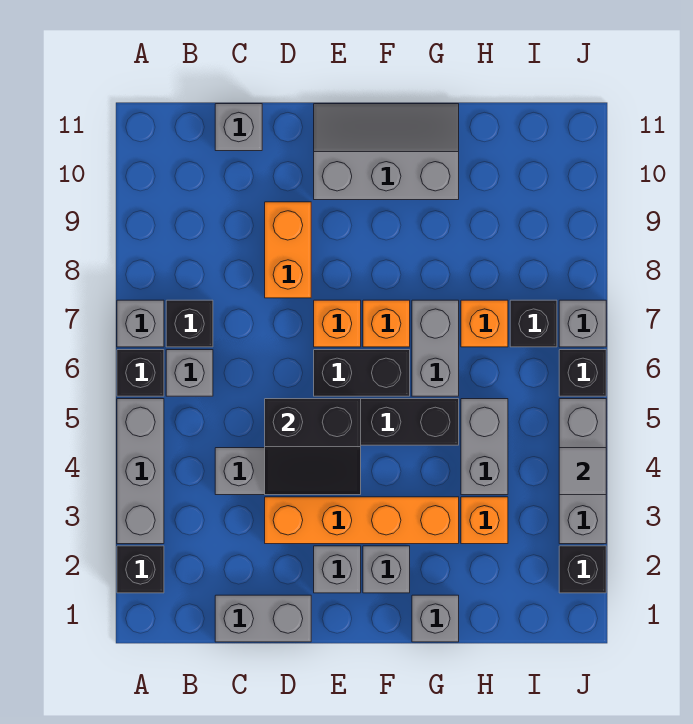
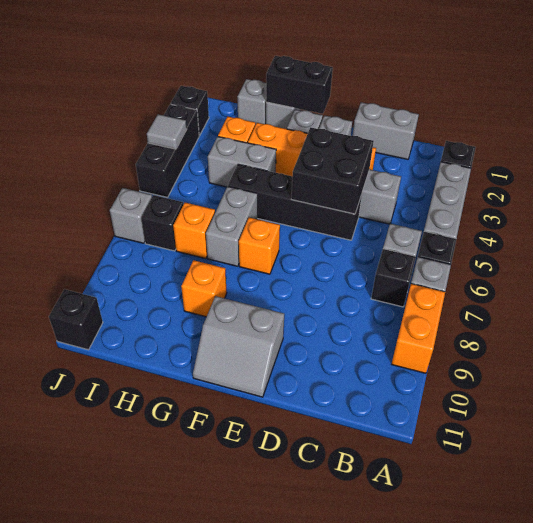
grey brick C11 level 1 -> grey brick H1 level 1
black slope D4:E5 level 2 top 5 -> black brick D4:E5 level 2
orange brick D8:D9 level 1 -> orange brick A8:A9 level 1
black brick E6:F6 level 1 -> black brick F1:G1 level 2
orange brick E7 level 1 -> orange brick G9 level 1
grey slope E10:G11 level 1 top 10 -> grey slope E10:F11 level 1 top 10
grey brick H4:H5 level 1 -> grey brick G4:H4 level 1
grey brick J3:J5 level 1 -> black brick J3:J5 level 1
black brick J6 level 1 -> black brick J11 level 1

